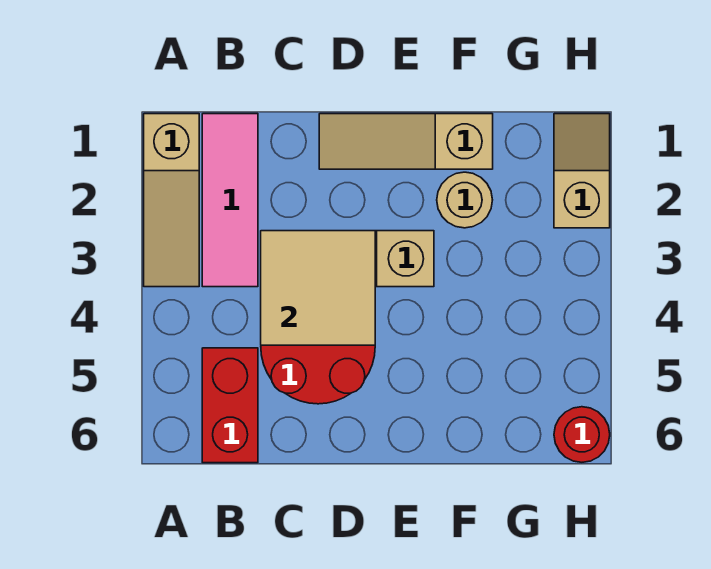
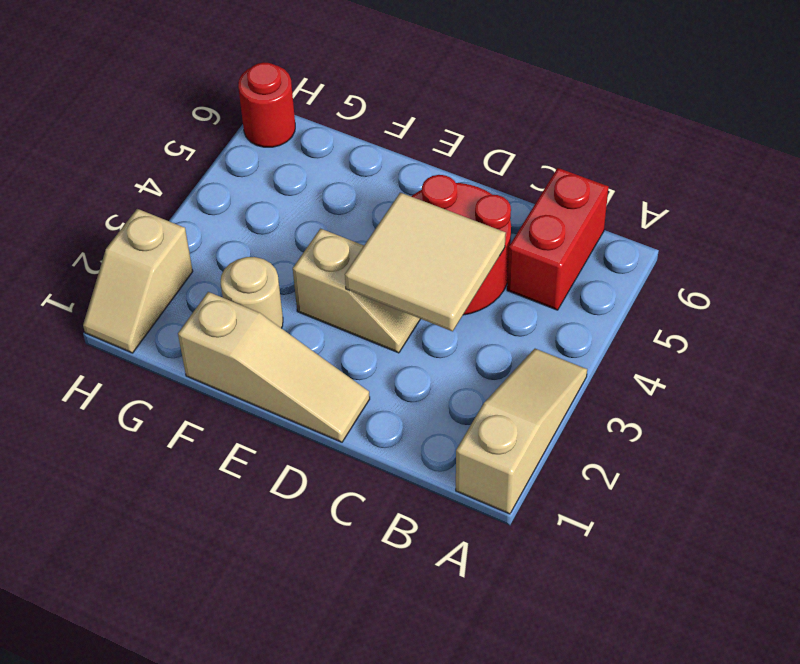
pink tile B1:B3 level 1 -> none

